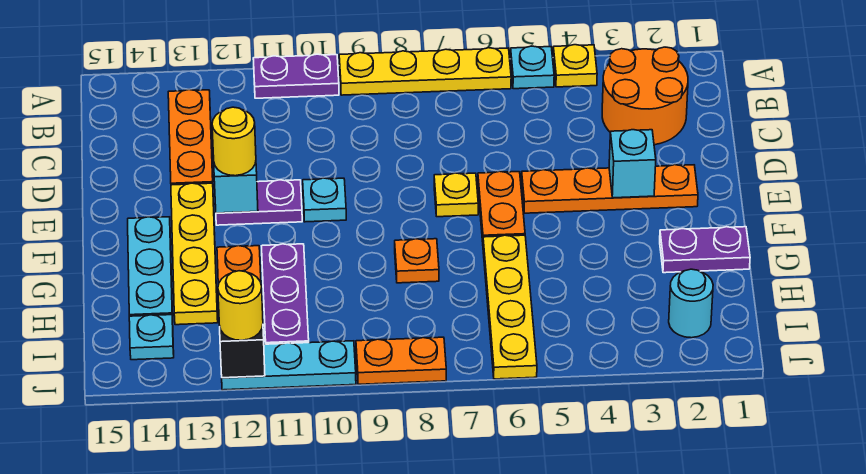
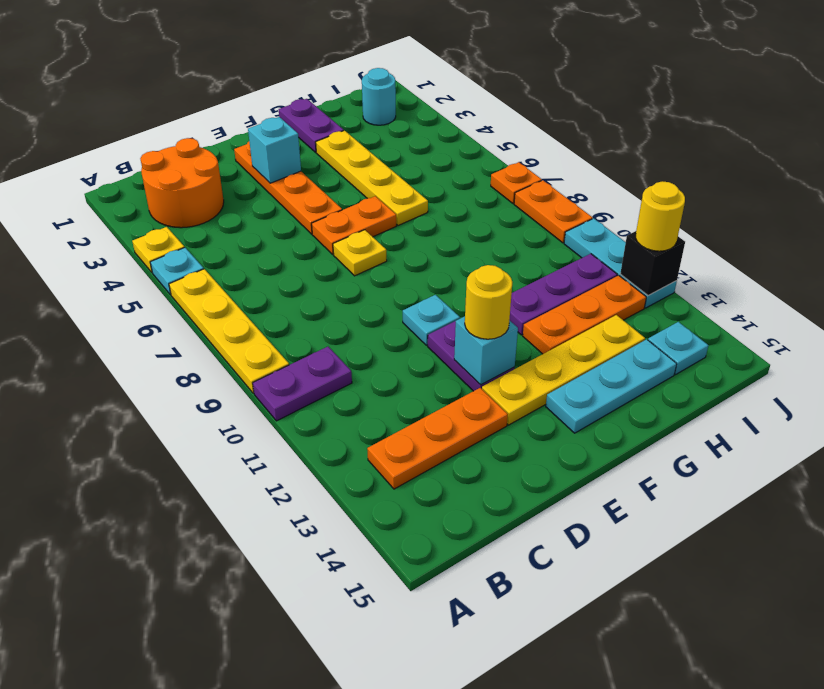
purple plate A10:A11 level 1 -> purple plate A10:B10 level 1
yellow plate G6:J6 level 1 -> yellow plate G3:G6 level 1
orange plate G8 level 1 -> orange plate J7 level 1

